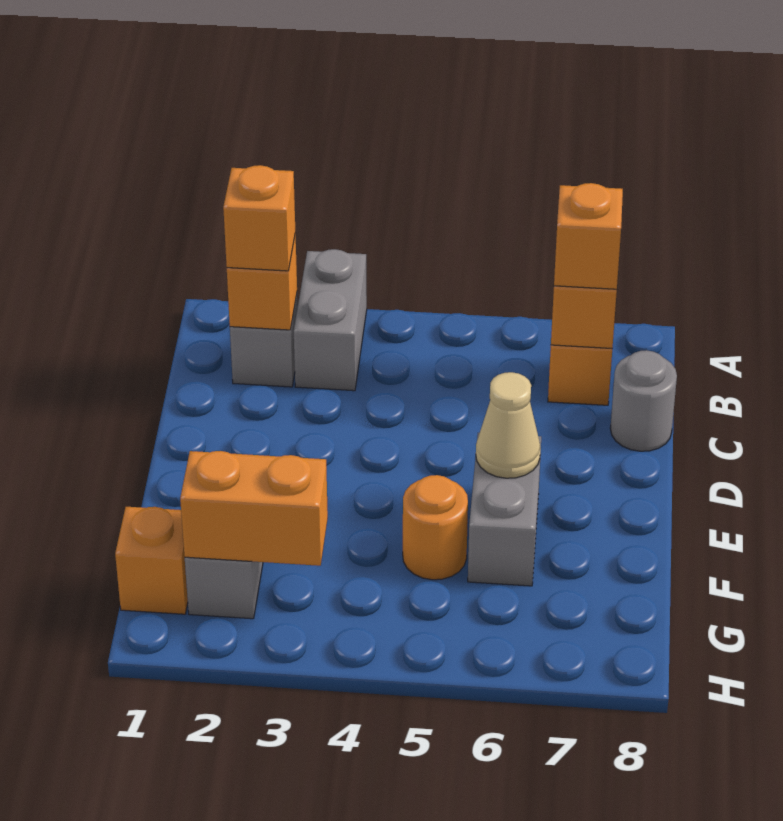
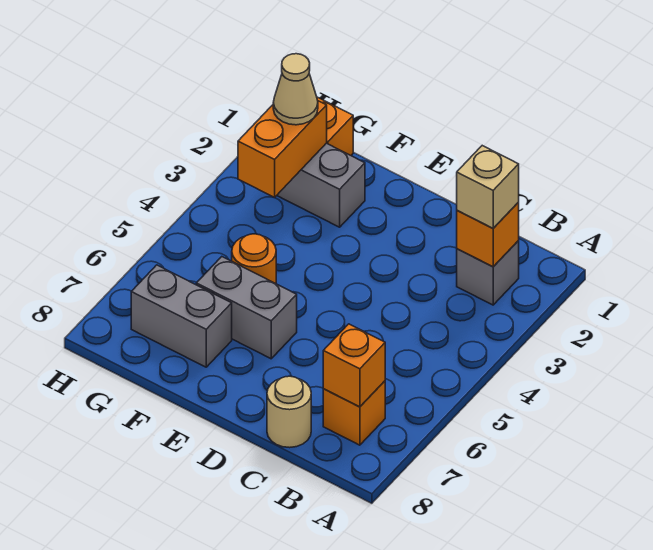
grey brick A3:B3 level 1 -> grey brick F7:G7 level 1
orange brick B2 level 3 -> tan brick B2 level 3
orange brick B7 level 3 -> none
grey round brick C8 level 1 -> tan round brick C8 level 1
tan cone E6 level 2 -> tan cone G2 level 3

